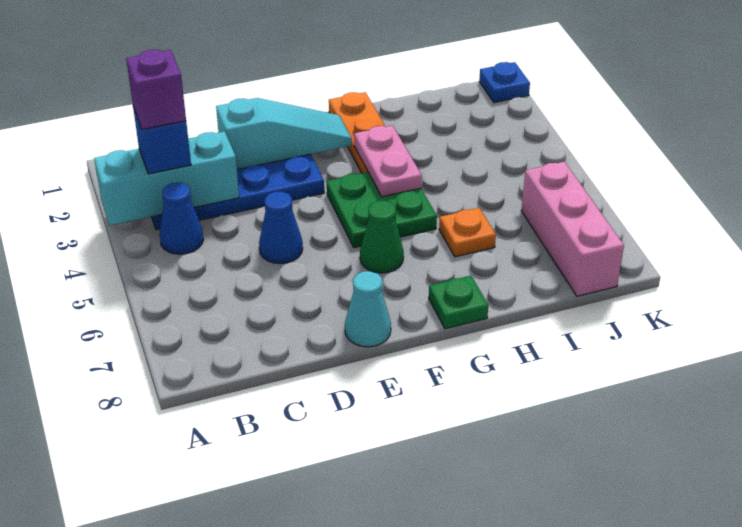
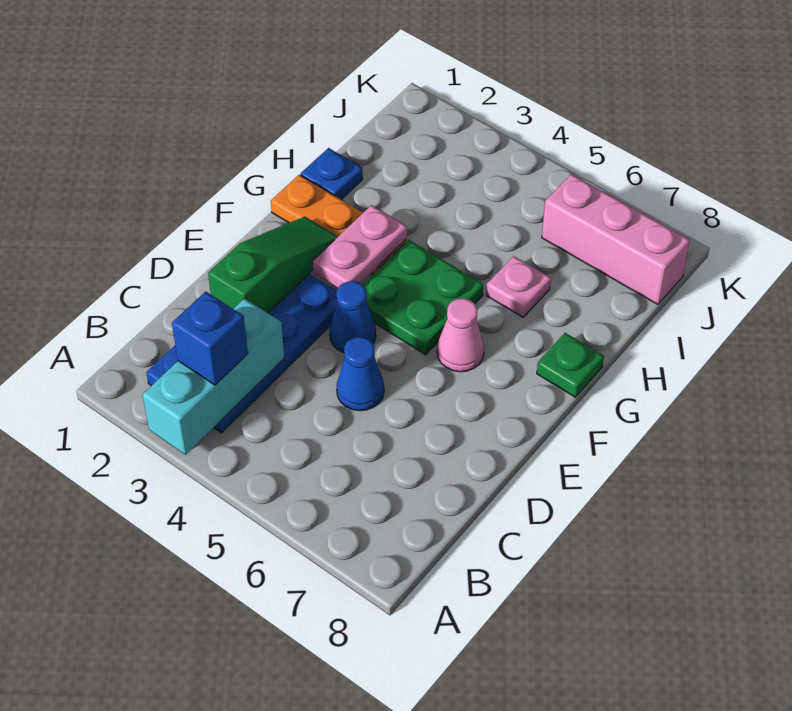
purple brick B3 level 4 -> none
blue cone B4 level 1 -> blue cone E4 level 1
cyan slope D2:F2 level 2 top D -> green slope D2:F2 level 2 top D
cyan cone E8 level 1 -> none
green cone F6 level 1 -> pink cone F6 level 1
pink plate G3:G4 level 2 -> pink plate F3:G3 level 2
orange plate H6 level 1 -> pink plate H6 level 1
blue plate K1 level 1 -> blue plate H1 level 1

